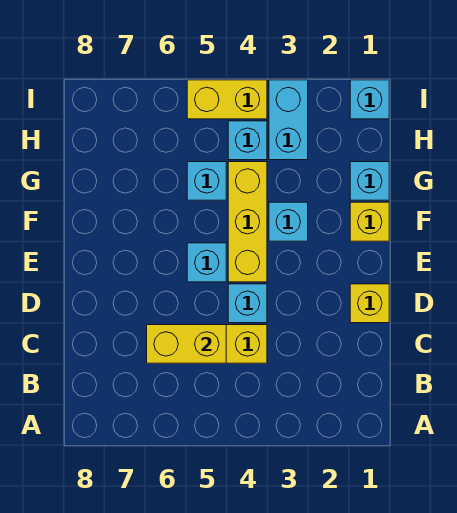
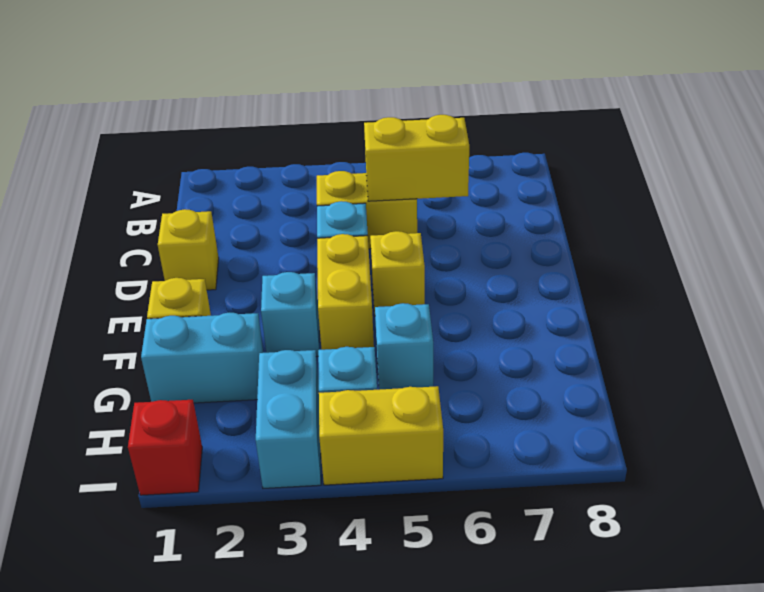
yellow brick E4:G4 level 1 -> yellow brick E4:F4 level 1
cyan brick E5 level 1 -> yellow brick E5 level 1
cyan brick G1 level 1 -> cyan brick G1:G2 level 1
cyan brick I1 level 1 -> red brick I1 level 1

